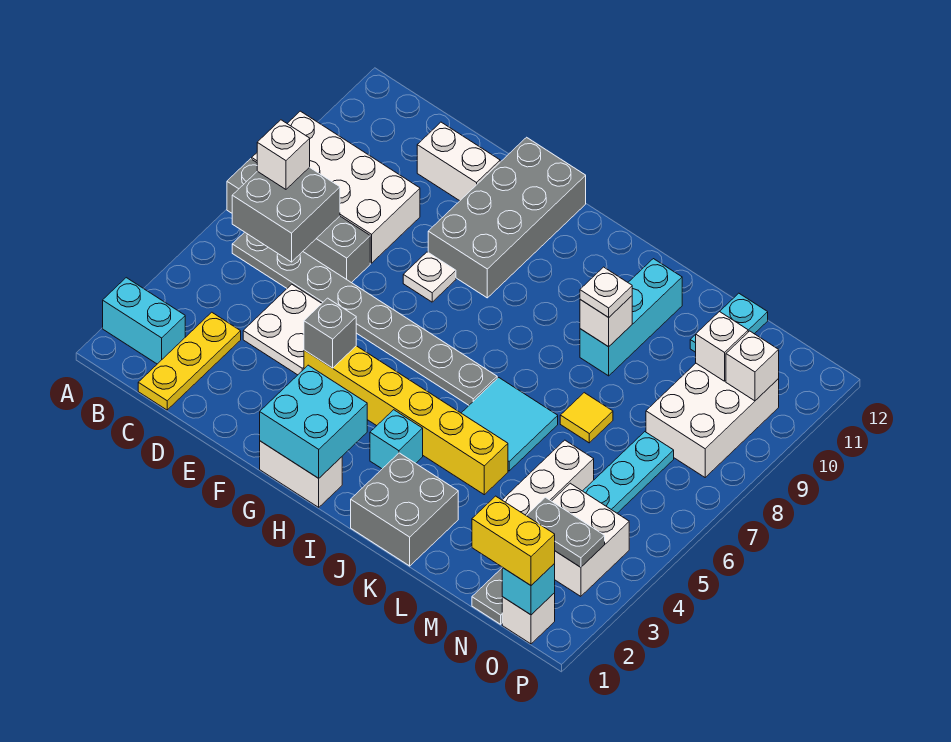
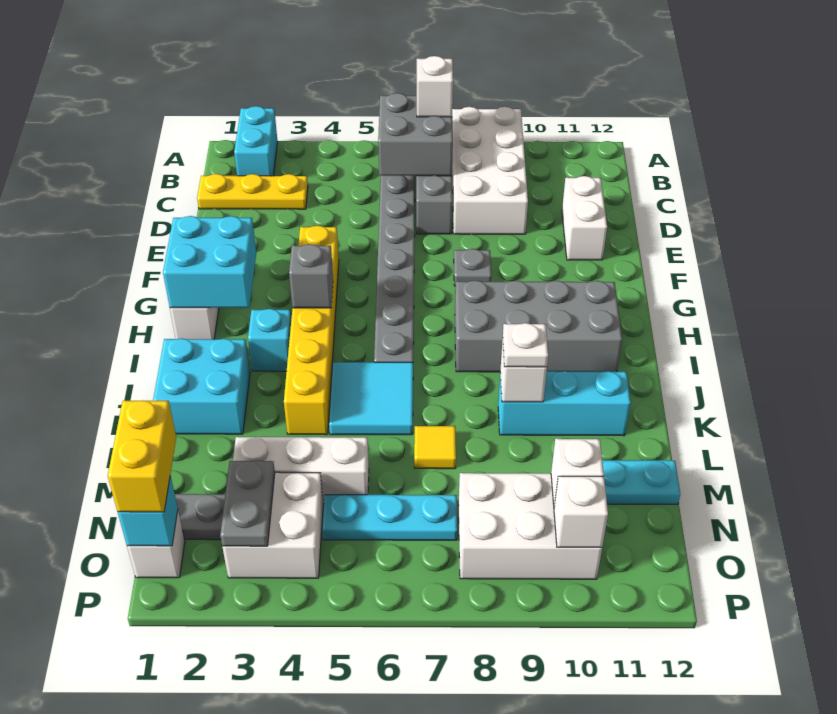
white plate D4:E5 level 1 -> none
grey brick F4 level 2 -> grey brick H4 level 2
white plate F8 level 1 -> grey plate F8 level 1
grey brick F9:G12 level 1 -> grey brick H8:I11 level 1
grey brick J1:K2 level 1 -> cyan brick J1:K2 level 1

